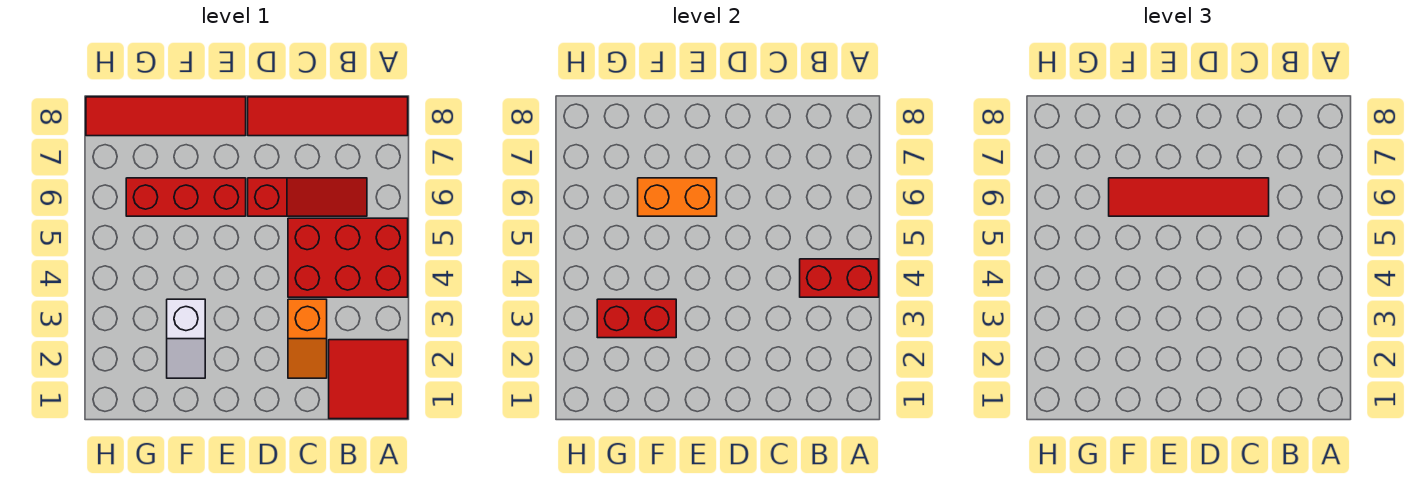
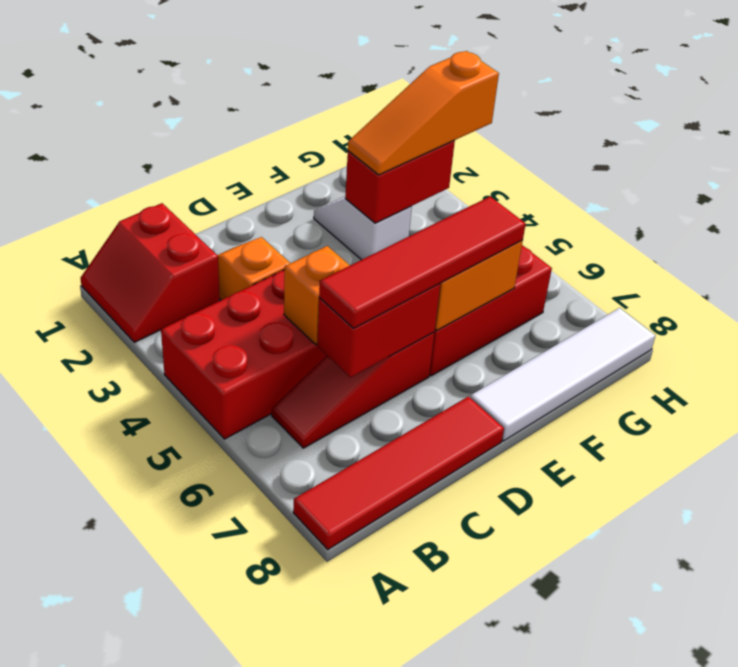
red tile A1:B2 level 1 -> red slope A1:B2 level 1 top B
red brick A4:B4 level 2 -> red brick C6:D6 level 2
none -> orange brick C5 level 2
red tile E8:H8 level 1 -> white tile E8:H8 level 1
none -> orange slope F3:H3 level 3 top H

